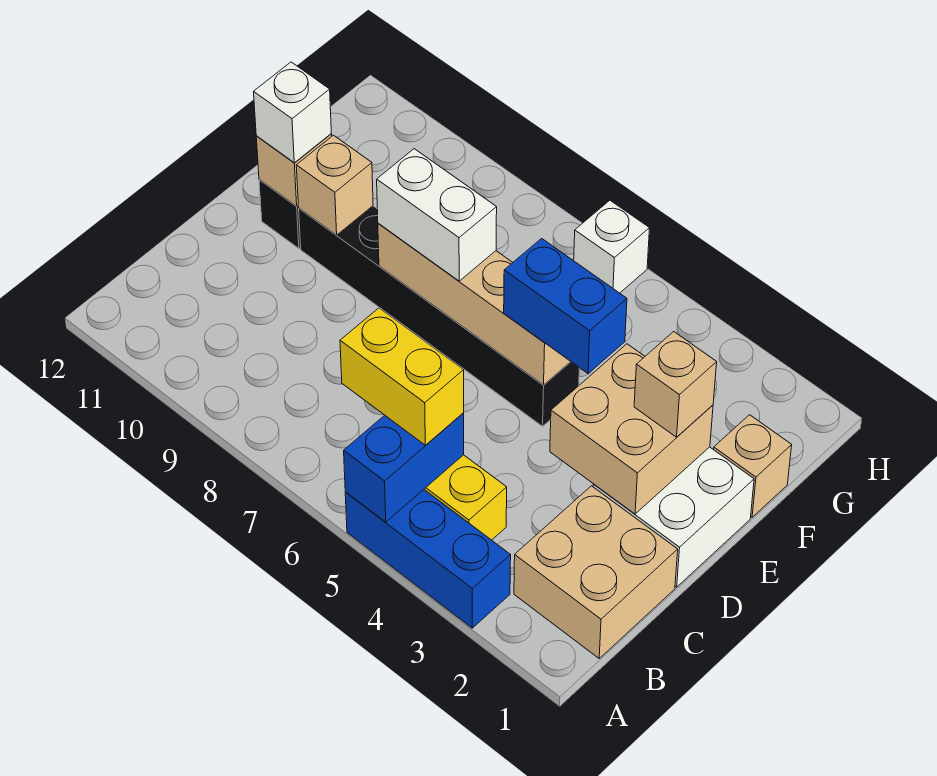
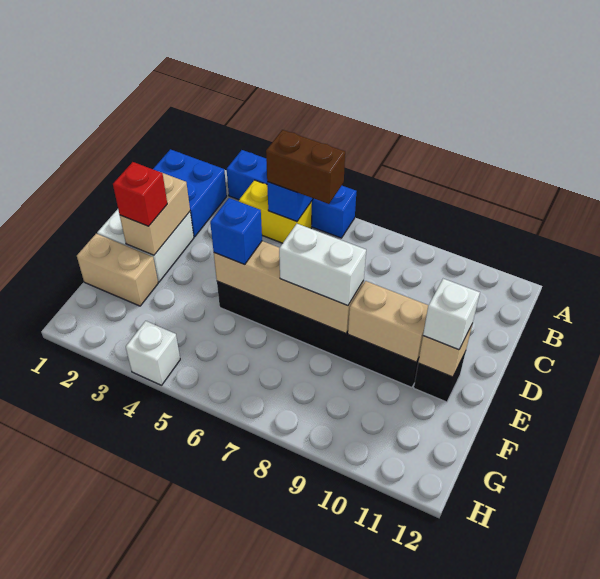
blue brick A3:A5 level 1 -> blue brick A3:A6 level 1
tan brick B1:C2 level 1 -> blue brick B1:C2 level 1
yellow brick B5:B6 level 3 -> brown brick B5:B6 level 3
tan brick D2:E3 level 2 -> tan brick D2:E2 level 2
tan brick E2 level 3 -> red brick E2 level 3
blue brick E4:E5 level 3 -> blue brick E5 level 3
tan brick E10 level 2 -> tan brick E9:E10 level 2
tan brick F1 level 1 -> tan brick F1:F2 level 1
white brick H6 level 1 -> white brick H4 level 1

